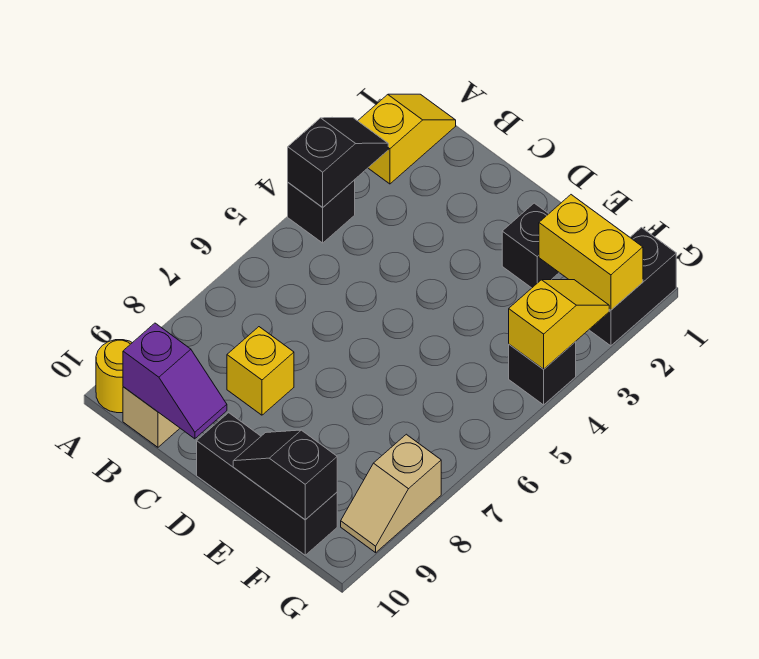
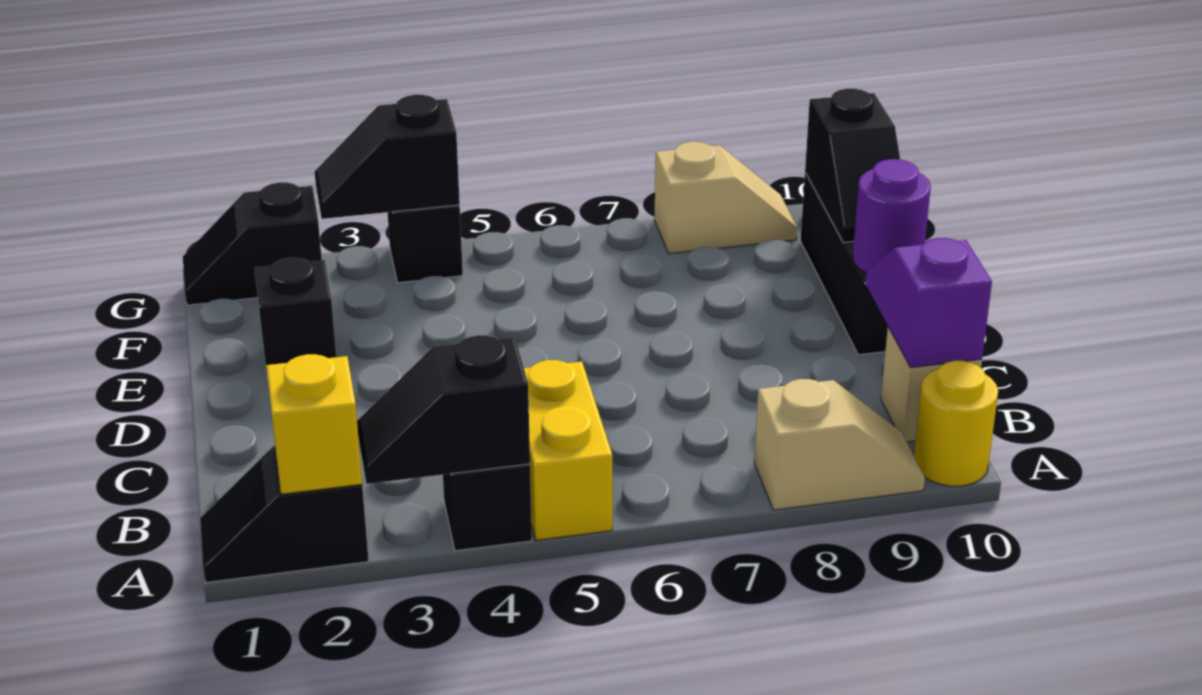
yellow slope A1:A2 level 1 top 2 -> black slope A1:A2 level 1 top 2
none -> tan slope A8:A9 level 1 top 8
yellow brick C8 level 1 -> yellow brick A2 level 2
none -> purple round brick D10 level 2
yellow brick F2:G2 level 2 -> yellow brick A5:B5 level 1
black brick G1:G2 level 1 -> black slope G1:G2 level 1 top 2
yellow slope G3:G4 level 2 top 4 -> black slope G3:G4 level 2 top 4

